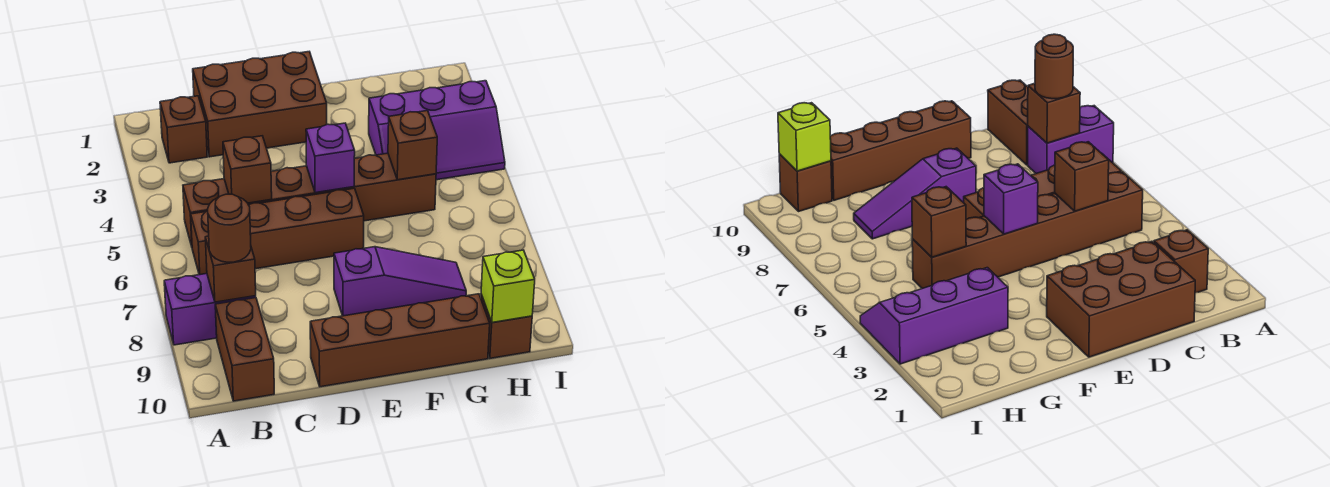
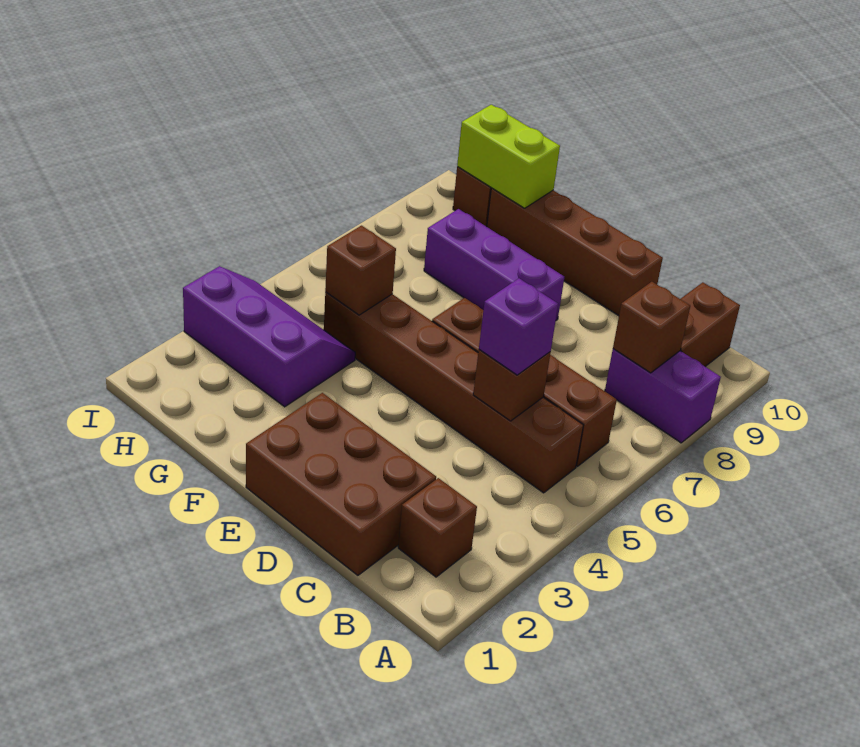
brown round brick B8 level 3 -> none
purple brick E5 level 2 -> purple brick C5 level 3
purple slope E8:G8 level 1 top E -> purple brick E8:G8 level 1
lime brick H10 level 2 -> lime brick G10:H10 level 2

